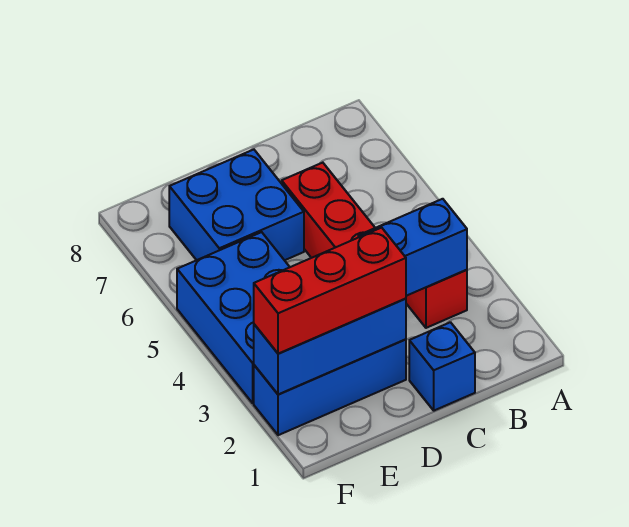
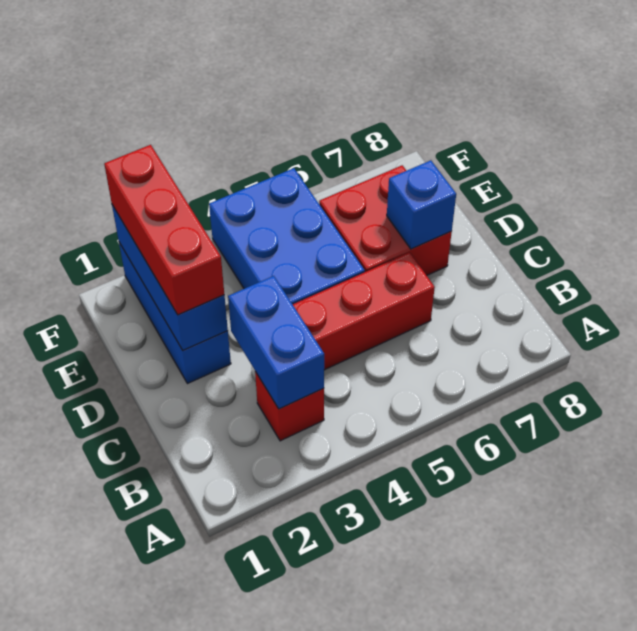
blue brick C1 level 1 -> blue brick D7 level 2
blue brick D6:E7 level 1 -> red brick D6:E7 level 1
blue brick E3:F5 level 1 -> blue brick D4:F5 level 1

